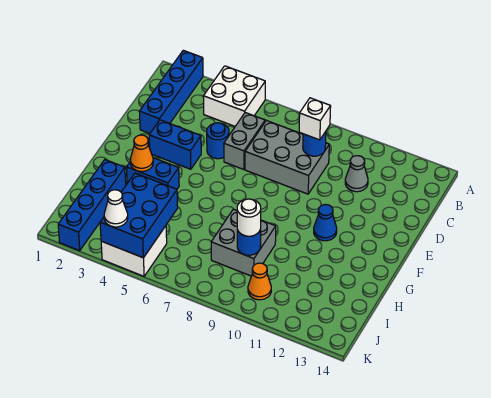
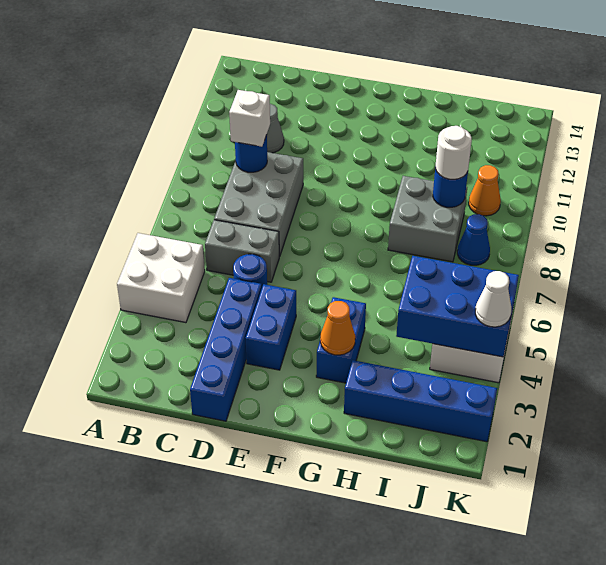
blue brick A2:D2 level 1 -> blue brick D1:D4 level 1
blue cone F11 level 1 -> blue cone J8 level 1

